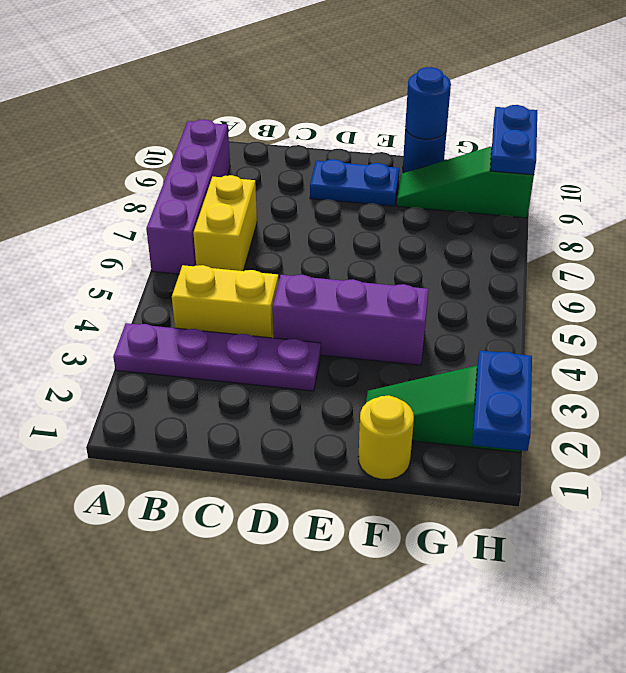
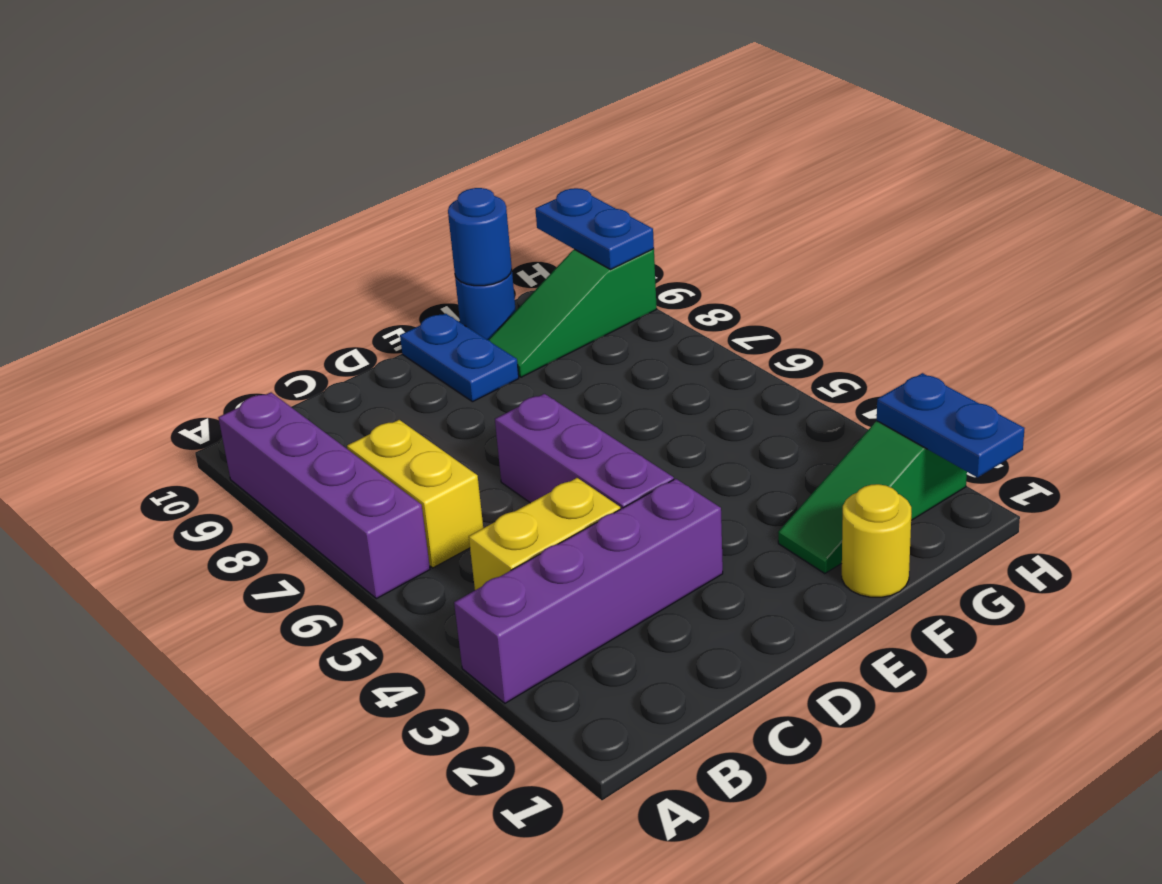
purple plate A3:D3 level 1 -> purple brick A3:D3 level 1
purple brick D4:F4 level 1 -> purple brick D4:D6 level 1
blue plate D9:E9 level 1 -> blue plate E9:E10 level 1

